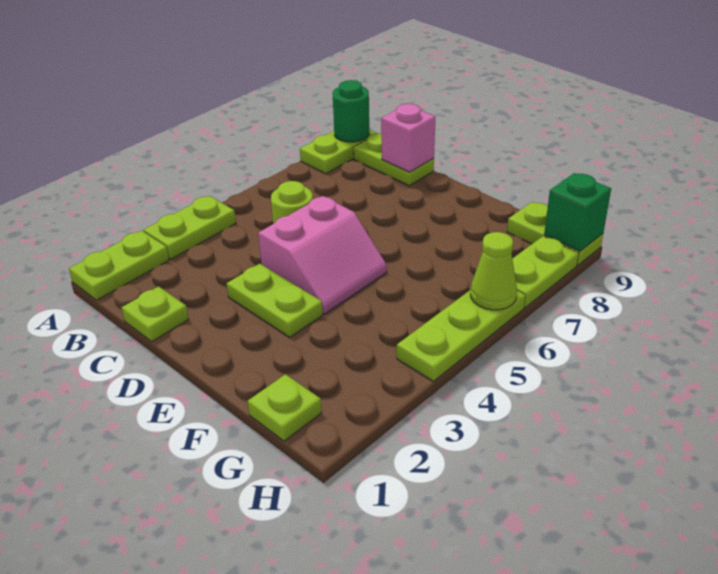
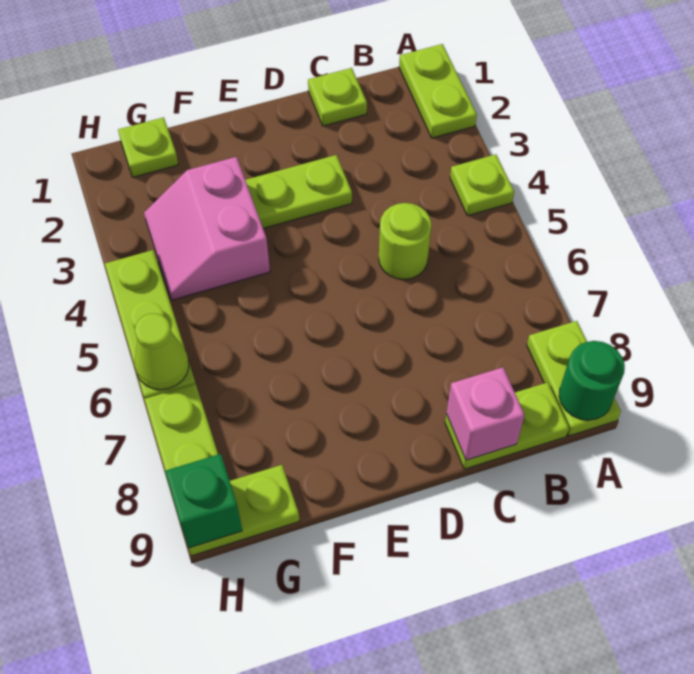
lime plate A3:A4 level 1 -> lime plate A4 level 1
pink slope D4:E5 level 1 top D -> pink slope F3:G4 level 1 top F

